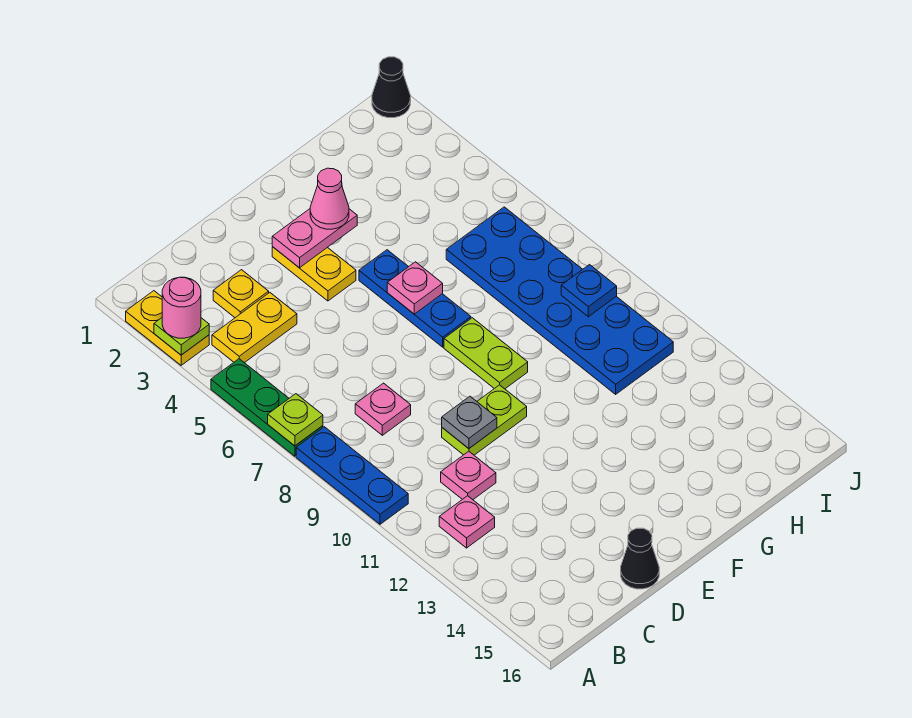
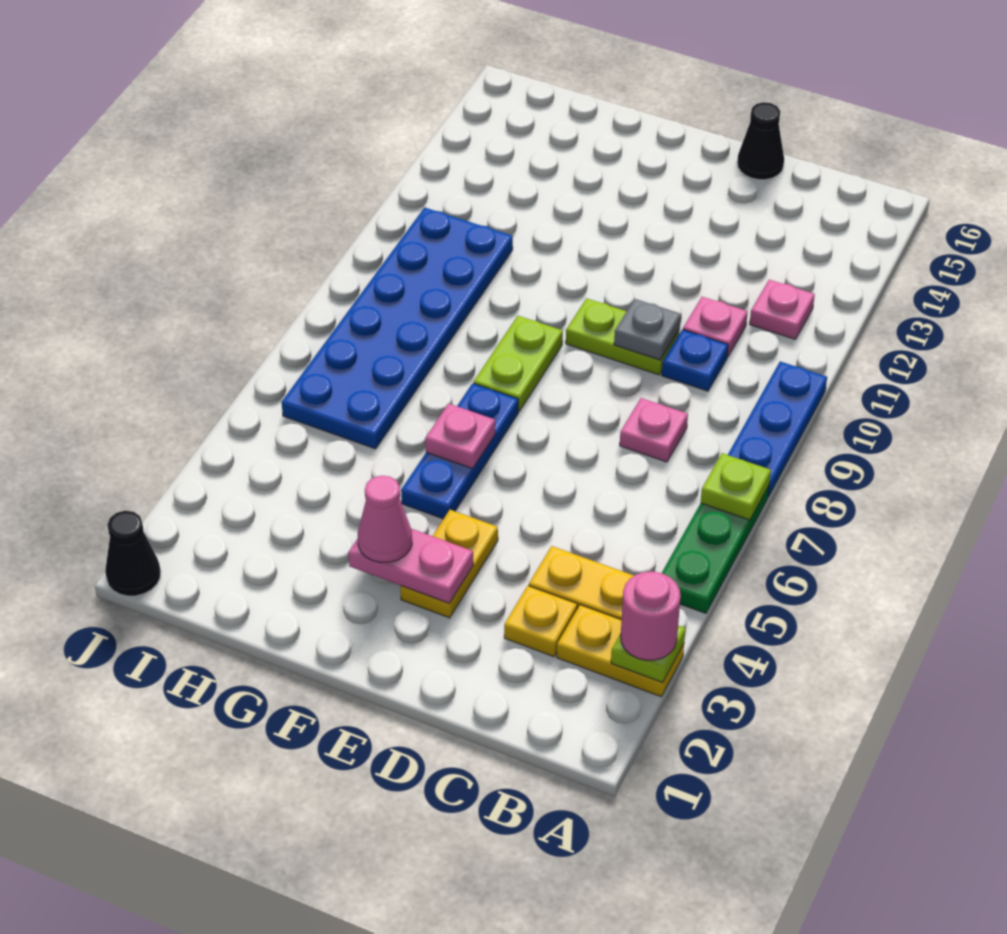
yellow plate A2:A3 level 1 -> yellow plate A3:B3 level 1
blue plate I9 level 2 -> blue plate C10 level 1

